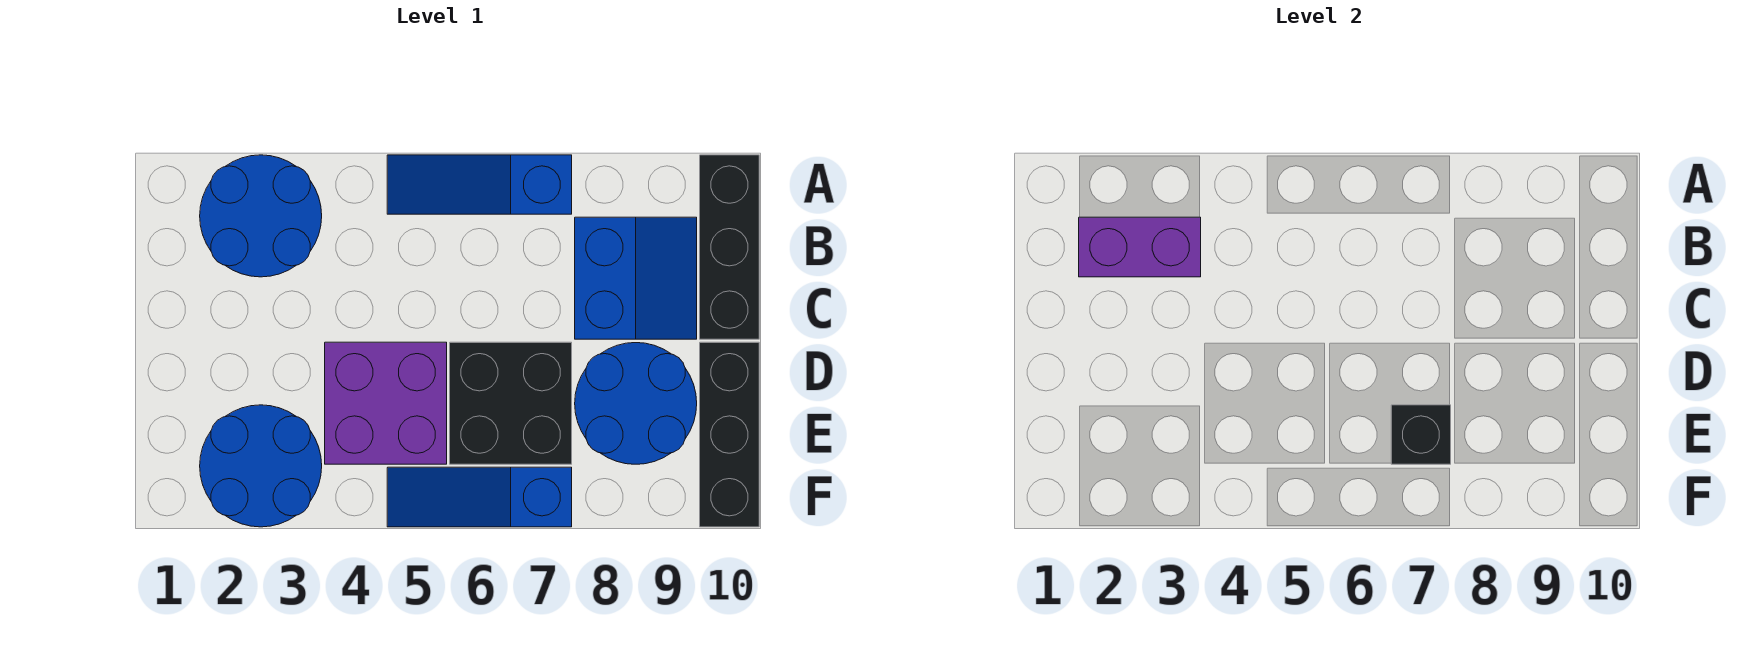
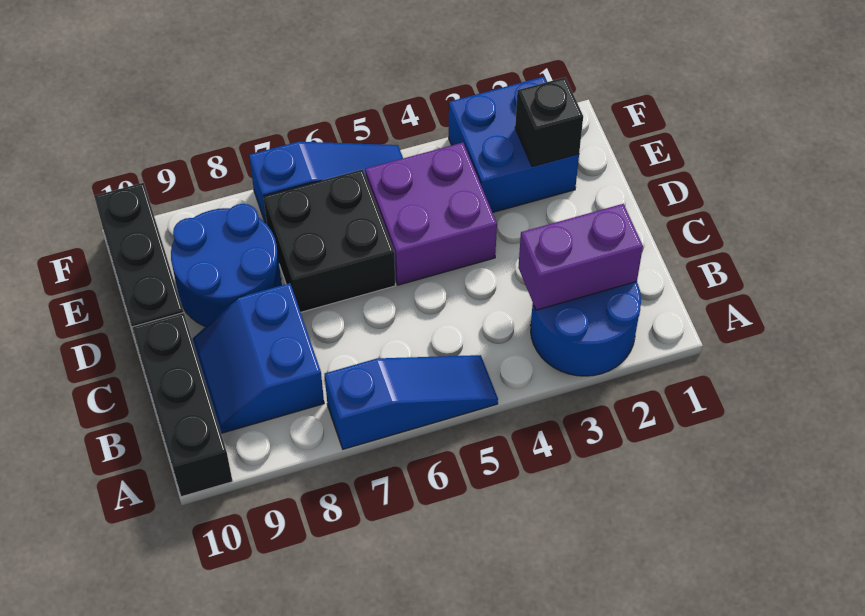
blue round brick E2:F3 level 1 -> blue brick E2:F3 level 1
black brick E7 level 2 -> black brick E2 level 2

